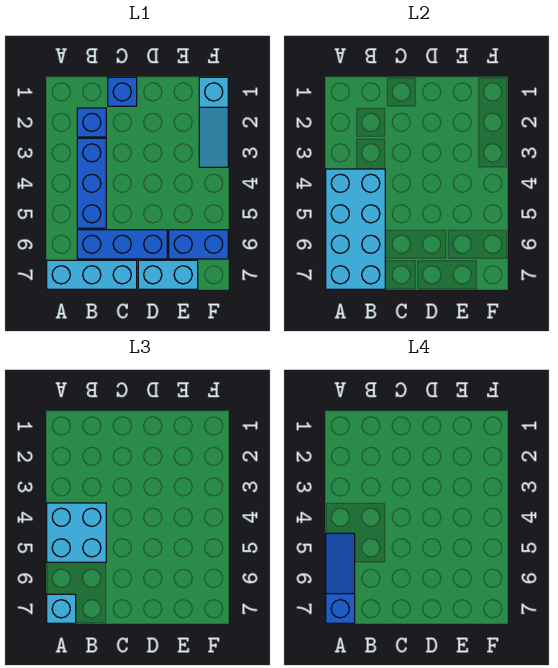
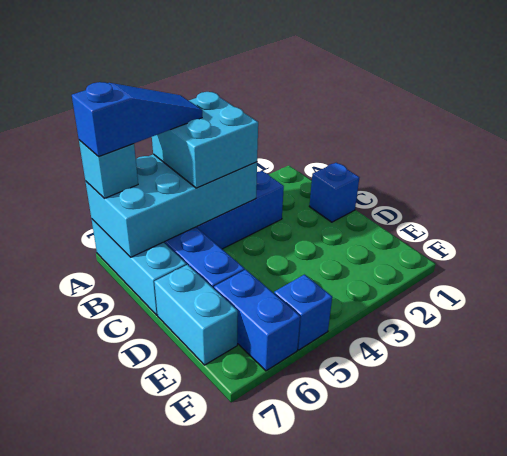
blue brick B2 level 1 -> blue brick F5 level 1
cyan slope F1:F3 level 1 top 1 -> none

